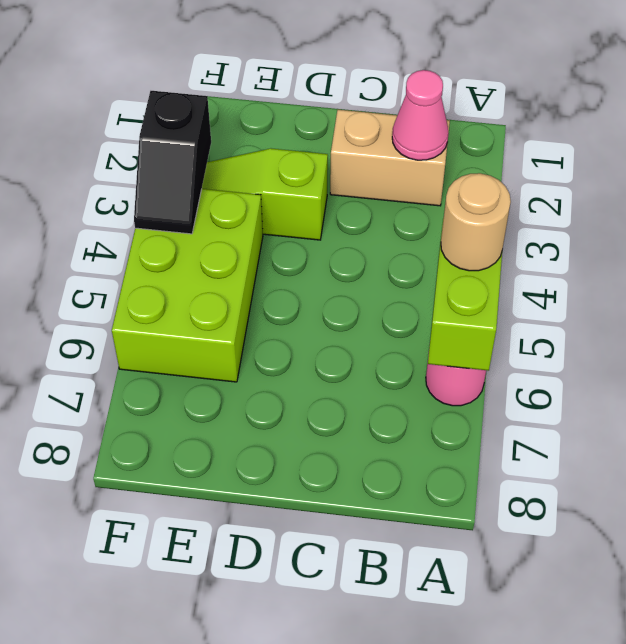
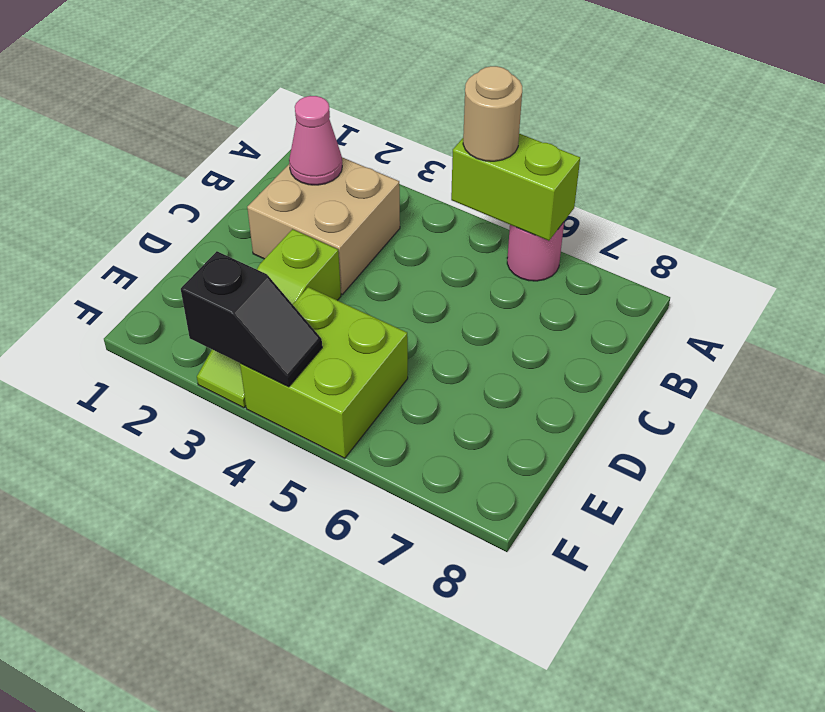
tan brick B2:C2 level 1 -> tan brick B2:C3 level 1
lime brick E4:F6 level 1 -> lime brick E4:F5 level 1

